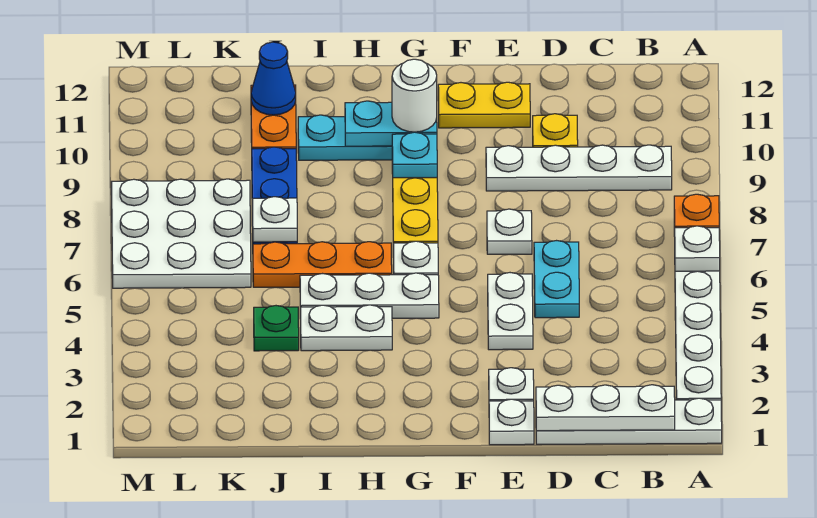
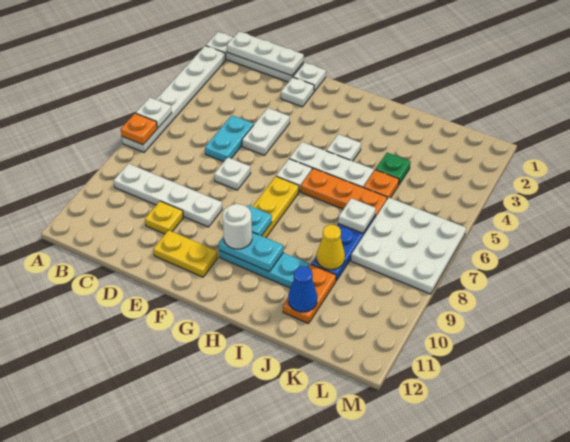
white plate H4:I4 level 1 -> white plate H4 level 1
none -> orange plate J5 level 1
none -> yellow cone J9 level 2

